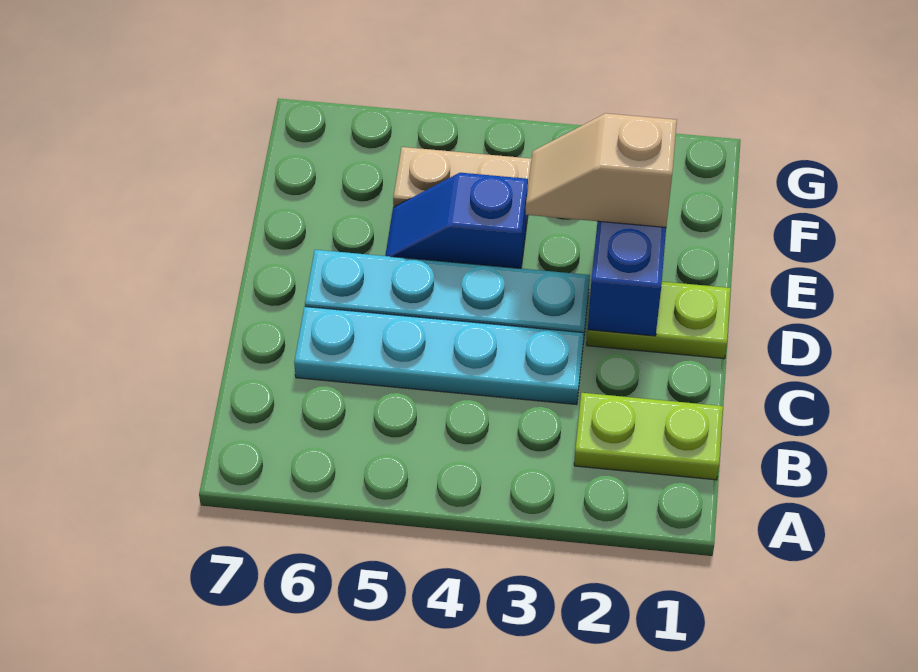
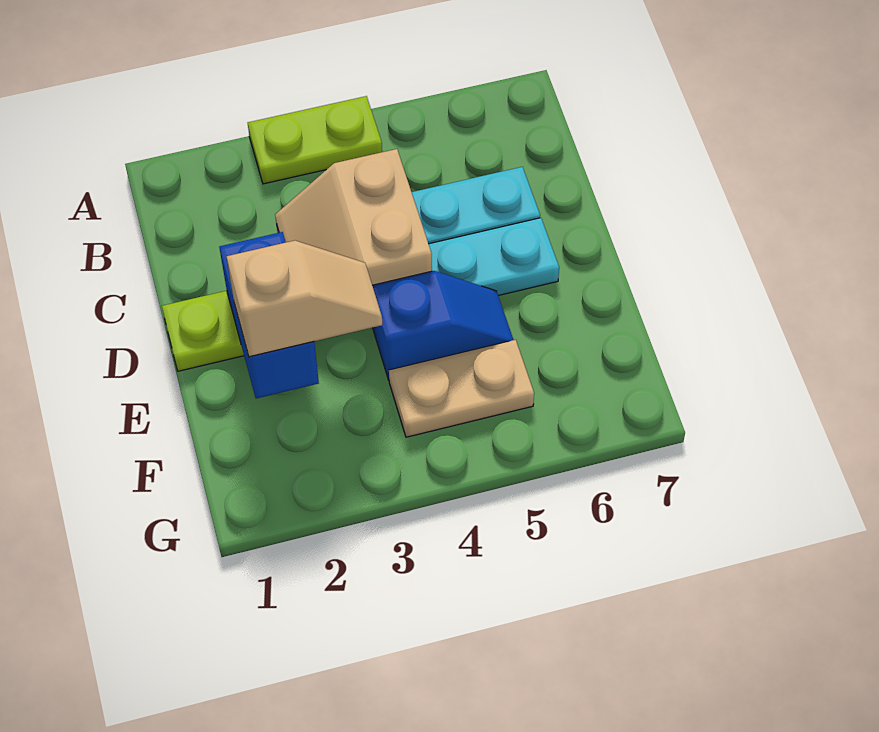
lime plate B1:B2 level 1 -> lime plate A3:A4 level 1
none -> tan slope C3:D4 level 2 top 4

